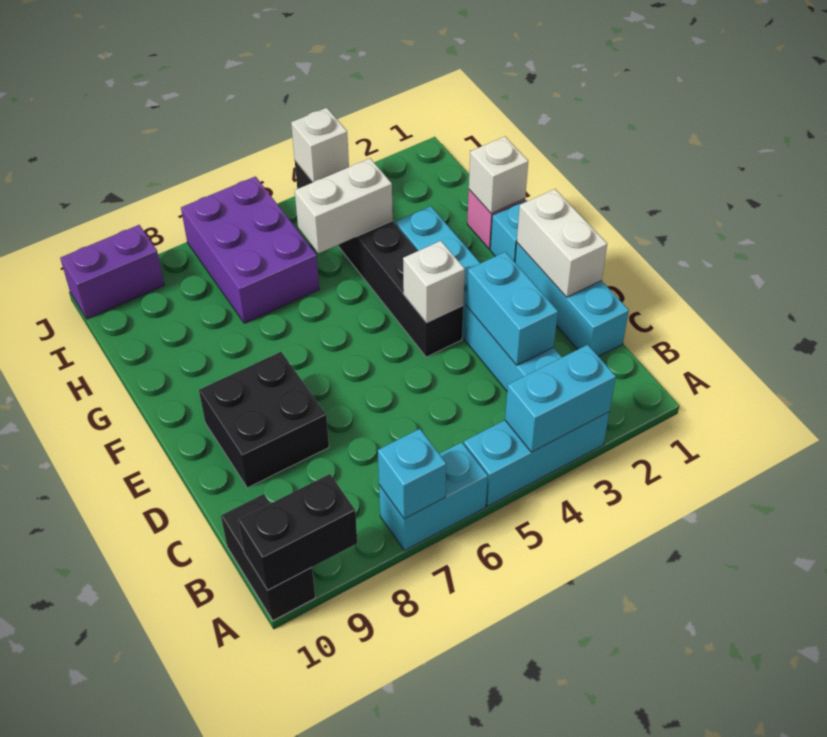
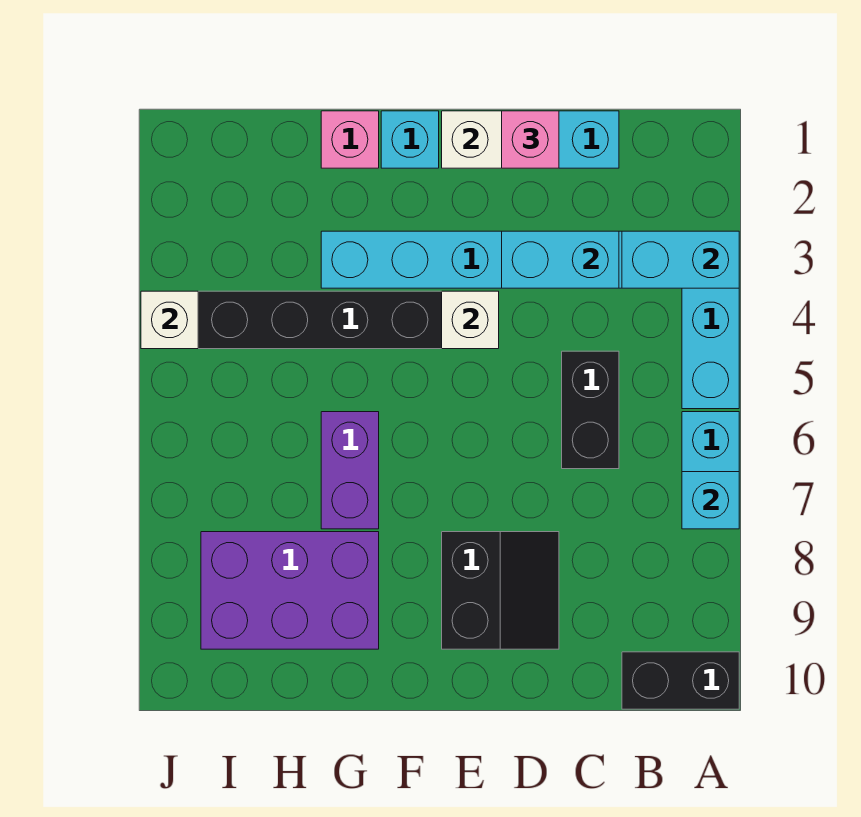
cyan brick A3:A4 level 2 -> cyan brick A3:B3 level 2
black brick A9:A10 level 2 -> black brick C5:C6 level 1
none -> pink brick D1 level 3
black brick D8:E9 level 1 -> black slope D8:E9 level 1 top E
white brick G1 level 2 -> none
white brick H4:H5 level 2 -> none
purple brick H6:J7 level 1 -> purple brick G8:I9 level 1
purple brick J9:J10 level 1 -> purple brick G6:G7 level 1

